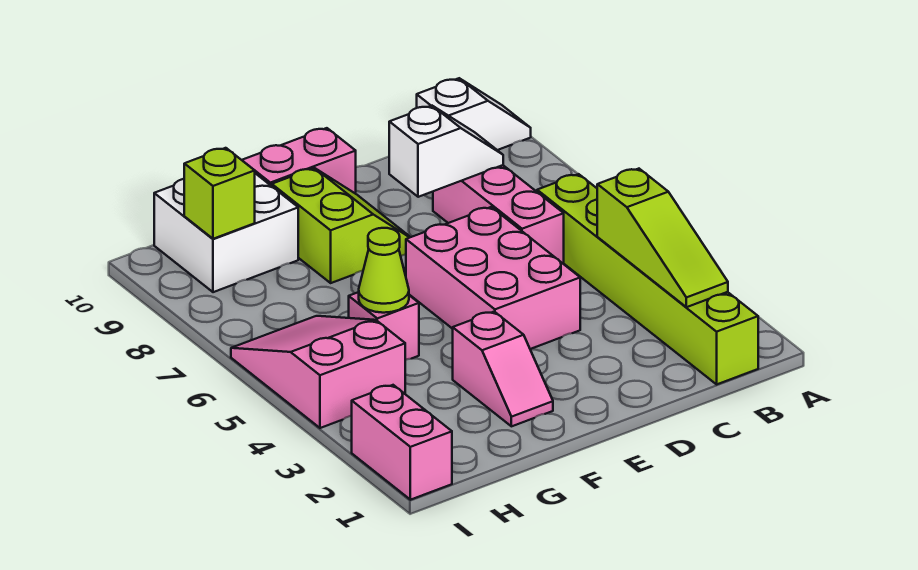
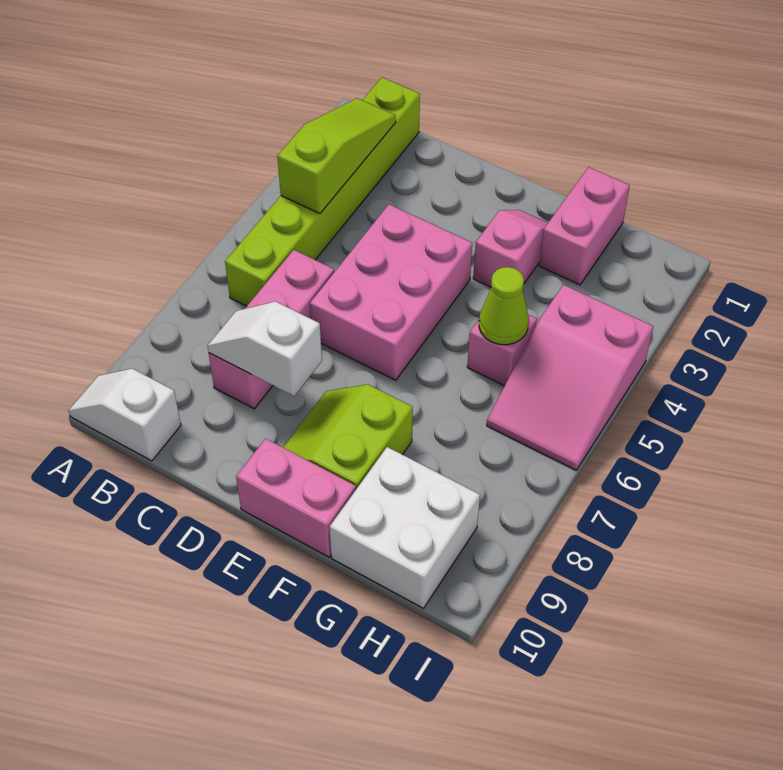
lime brick H9 level 2 -> none
pink brick I1:I2 level 1 -> pink brick G1:G2 level 1

